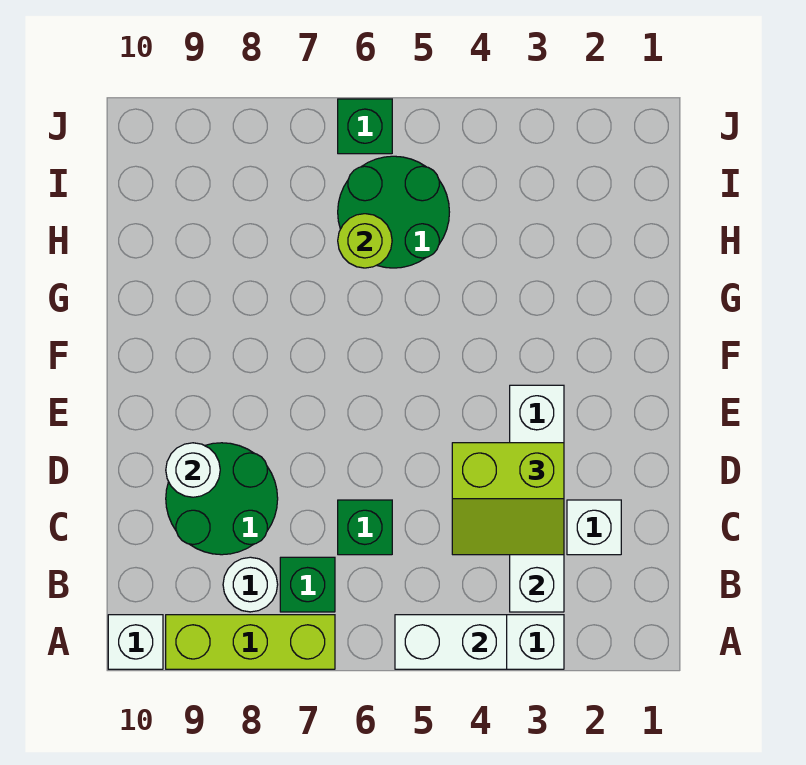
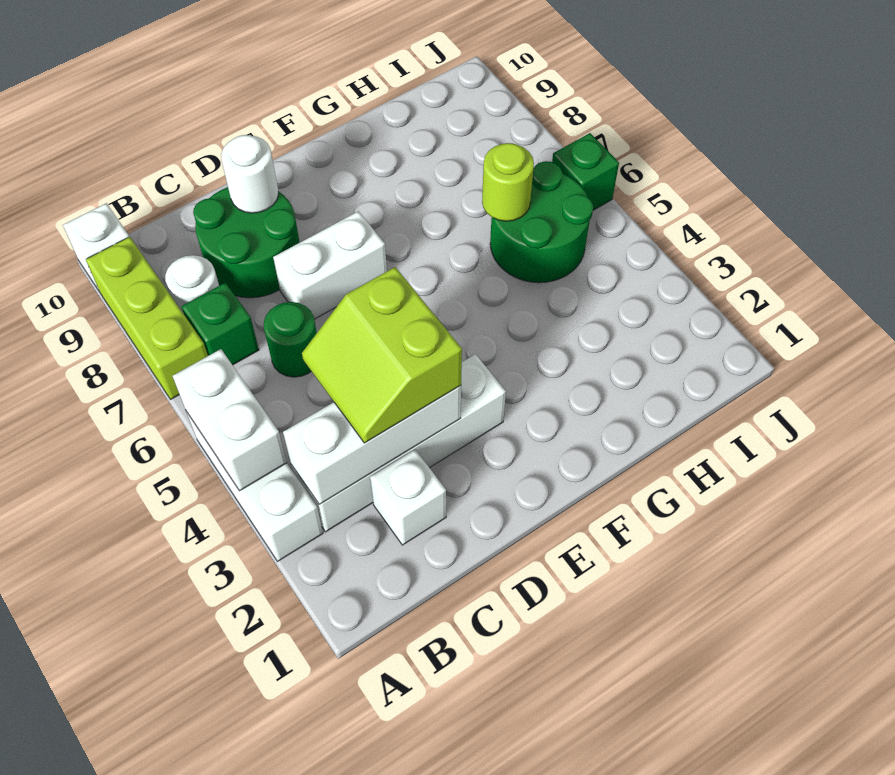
green brick C6 level 1 -> green round brick C6 level 1
none -> white brick D7:E7 level 1

